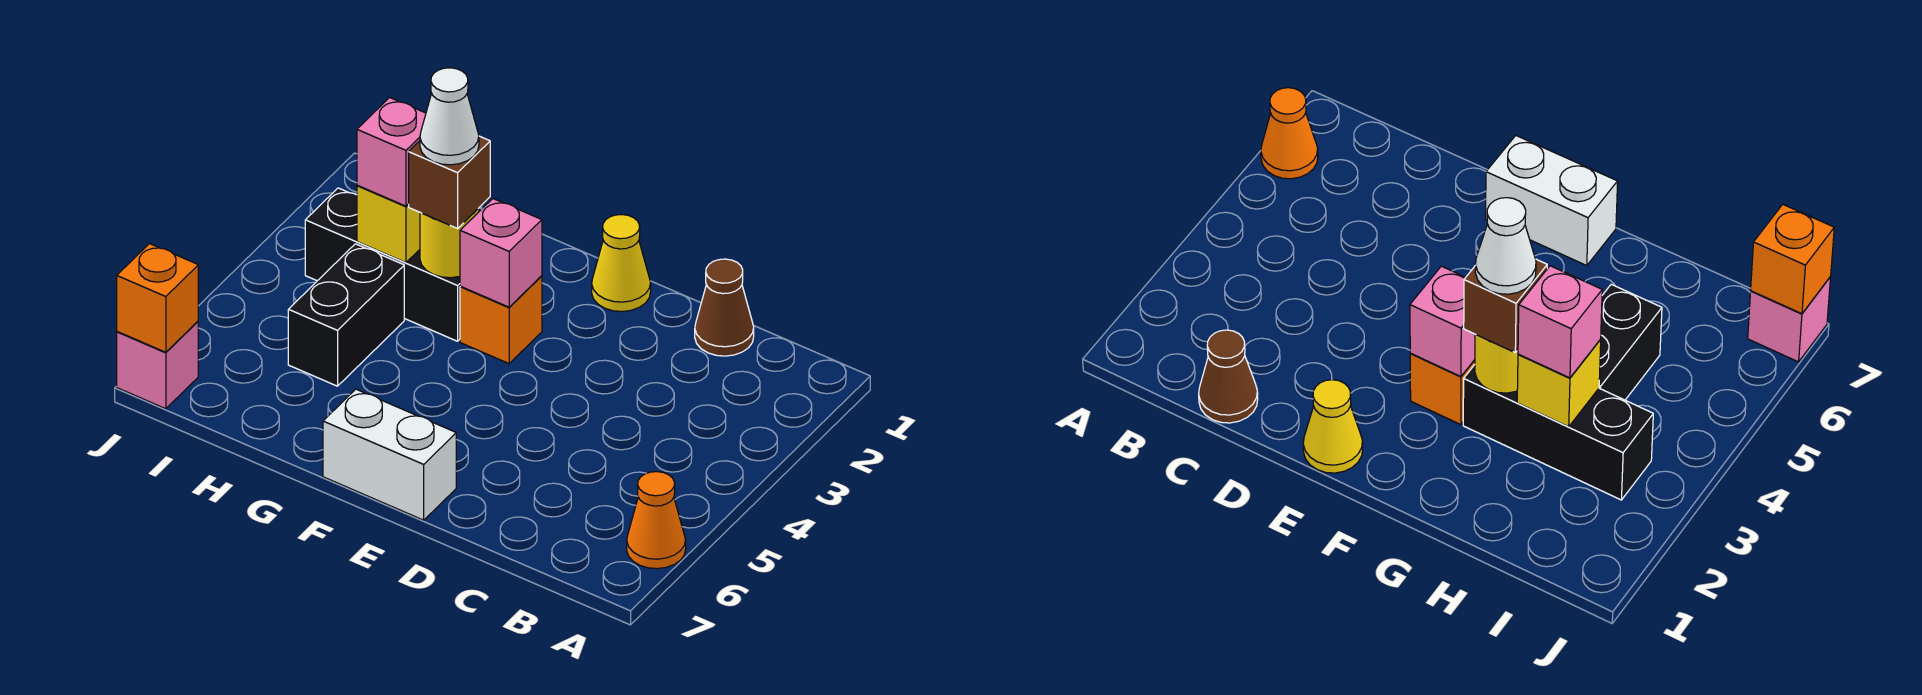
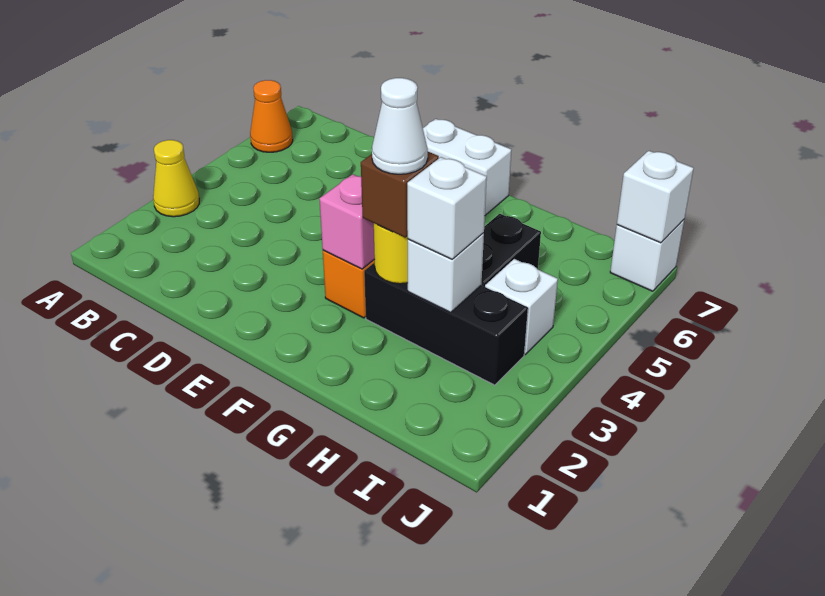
brown cone C1 level 1 -> none
yellow cone E1 level 1 -> yellow cone A3 level 1
yellow brick H3 level 2 -> white brick H3 level 2
pink brick H3 level 3 -> white brick H3 level 3
none -> white brick I4 level 1
pink brick J7 level 1 -> white brick J7 level 1
orange brick J7 level 2 -> white brick J7 level 2

